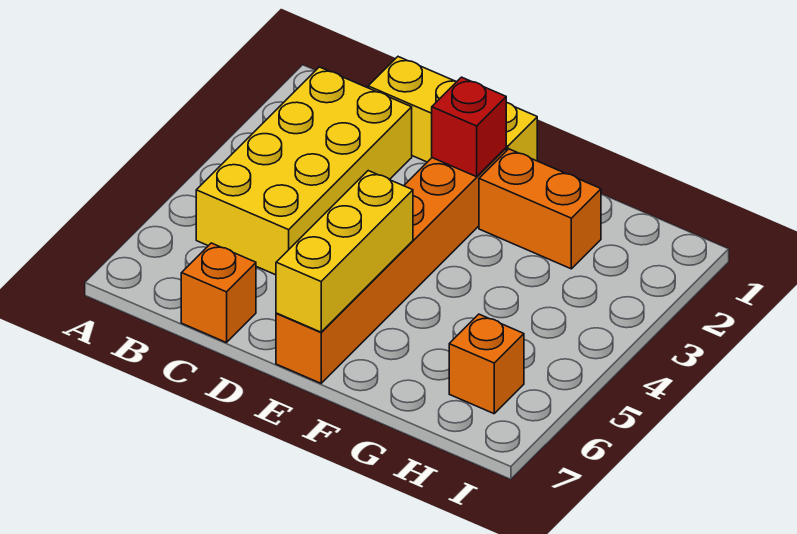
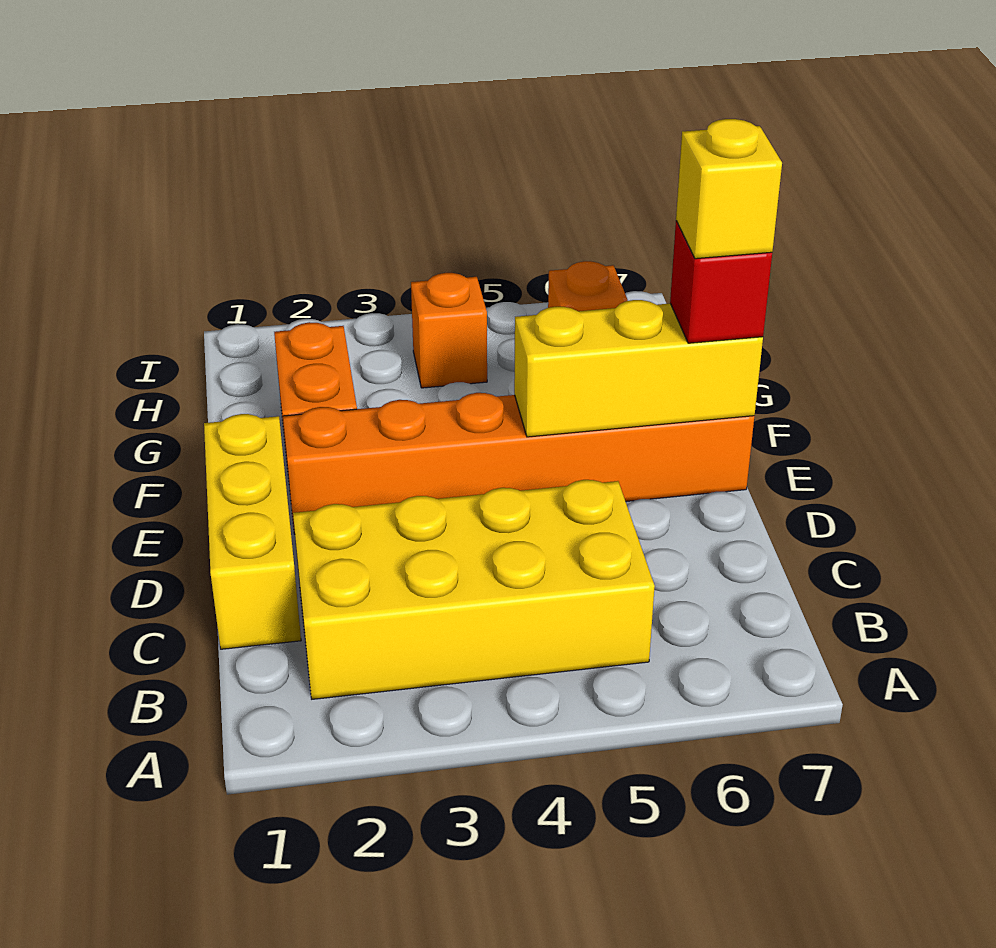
orange brick C7 level 1 -> orange brick H4 level 1
red brick E2 level 2 -> red brick E7 level 3
none -> yellow brick E7 level 4

